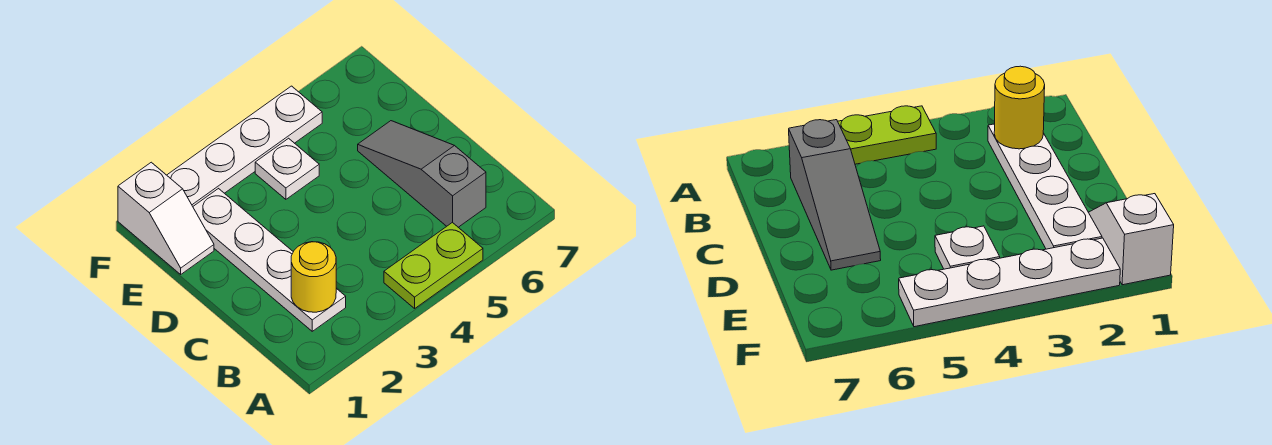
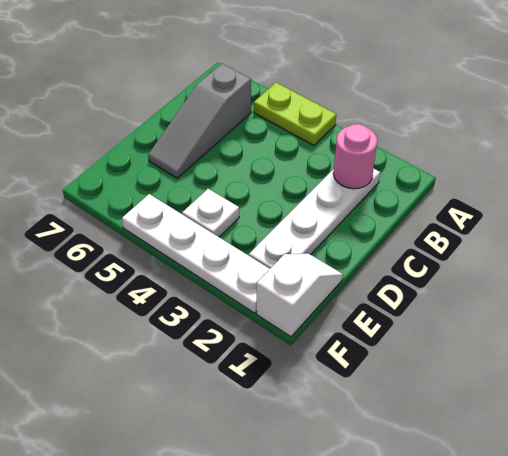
yellow round brick B2 level 2 -> pink round brick B2 level 2

